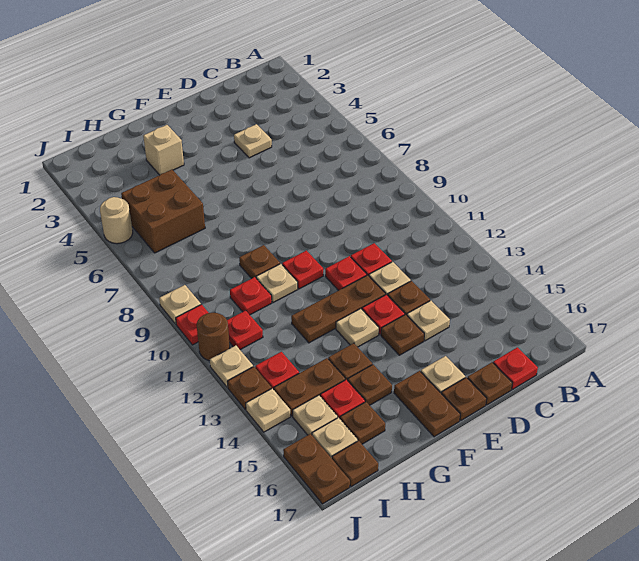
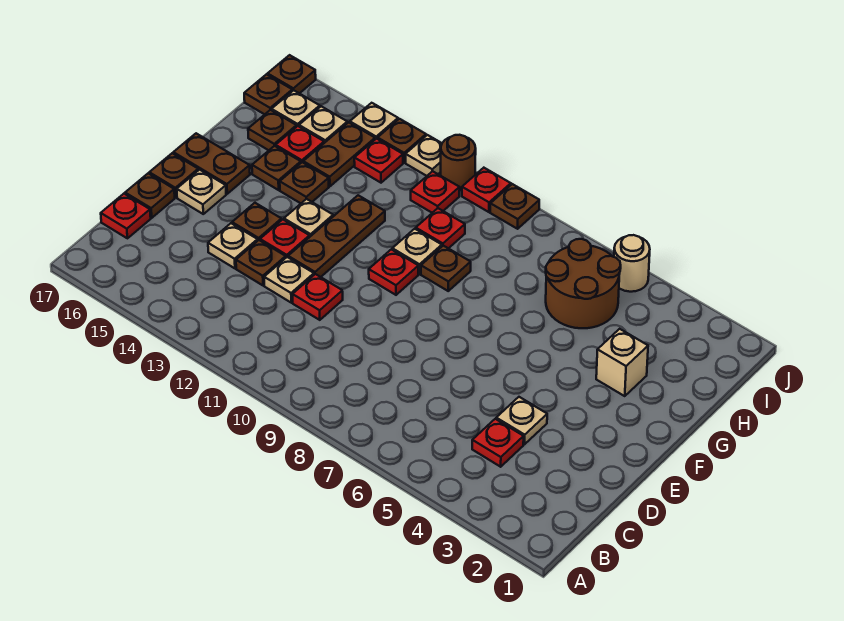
red plate E11 level 1 -> red plate C4 level 1
brown brick H5:I6 level 1 -> brown round brick H5:I6 level 1
tan plate J9 level 1 -> brown plate J9 level 1
brown plate J16:J17 level 1 -> brown plate J17 level 1

